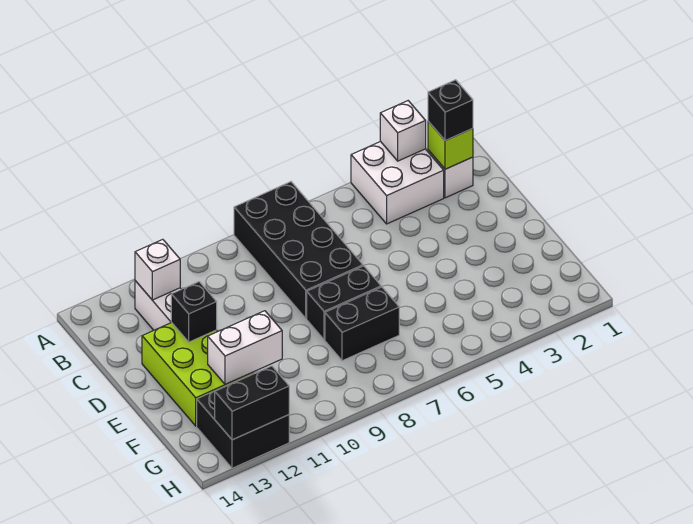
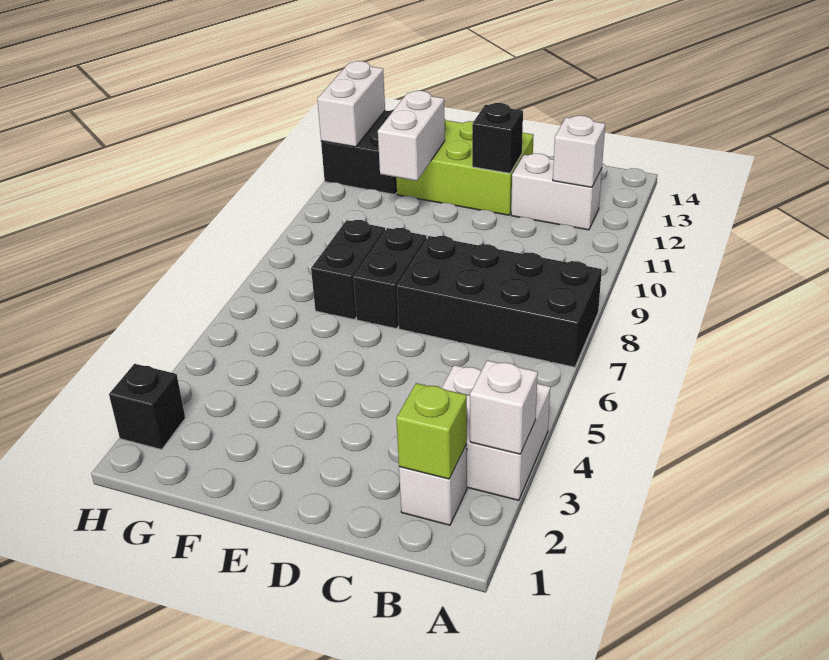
black brick B2 level 3 -> black brick H2 level 1
black brick H12:H13 level 2 -> white brick H12:H13 level 2

